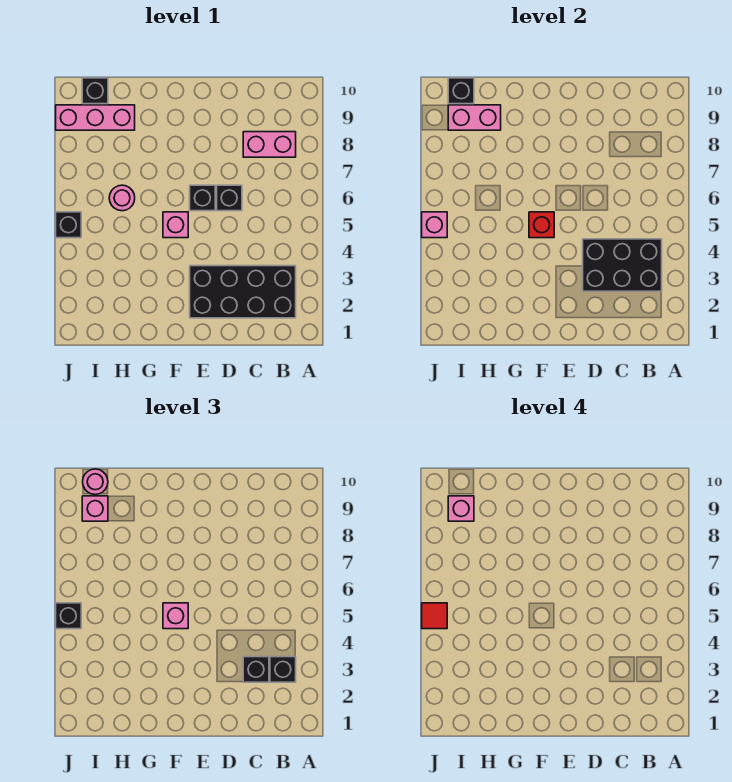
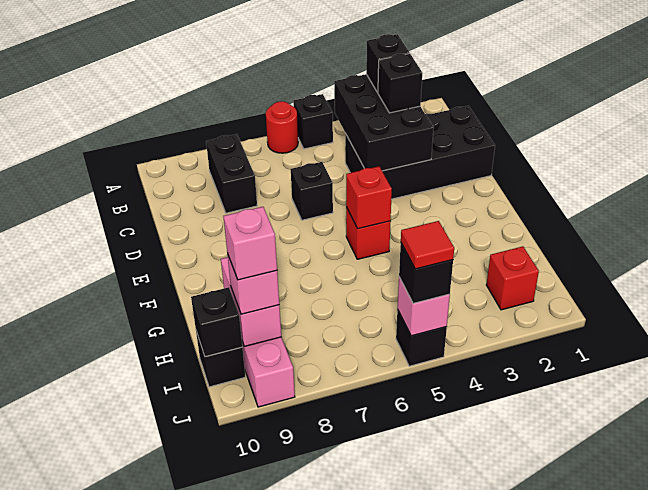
none -> red round brick A6 level 1
black brick B2:E3 level 1 -> black brick C1:D4 level 1
pink brick B8:C8 level 1 -> black brick B8:C8 level 1
black brick E6 level 1 -> black brick A5 level 1
pink brick F5 level 1 -> red brick F5 level 1
pink brick F5 level 3 -> none
pink round brick H6 level 1 -> none
none -> red brick I2 level 1
pink round brick I10 level 3 -> none

